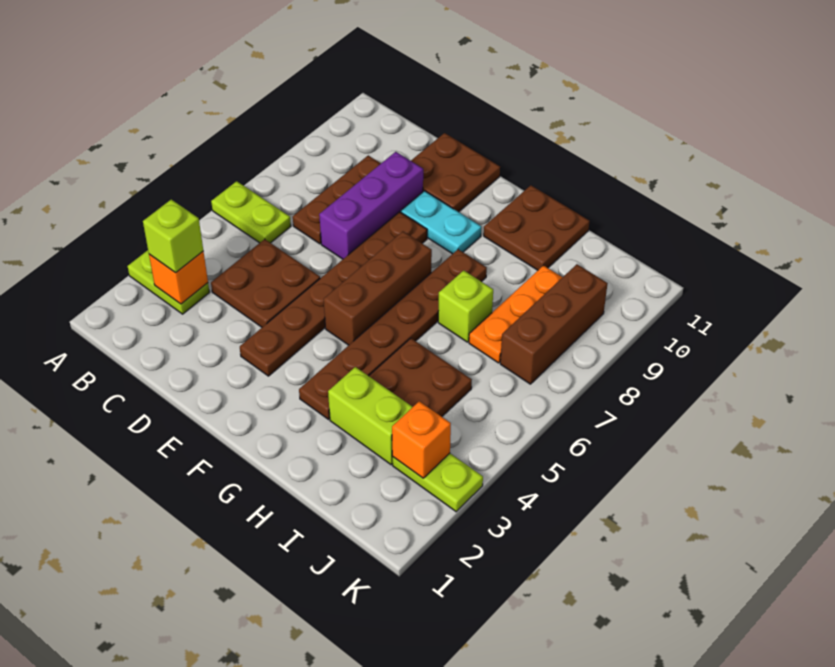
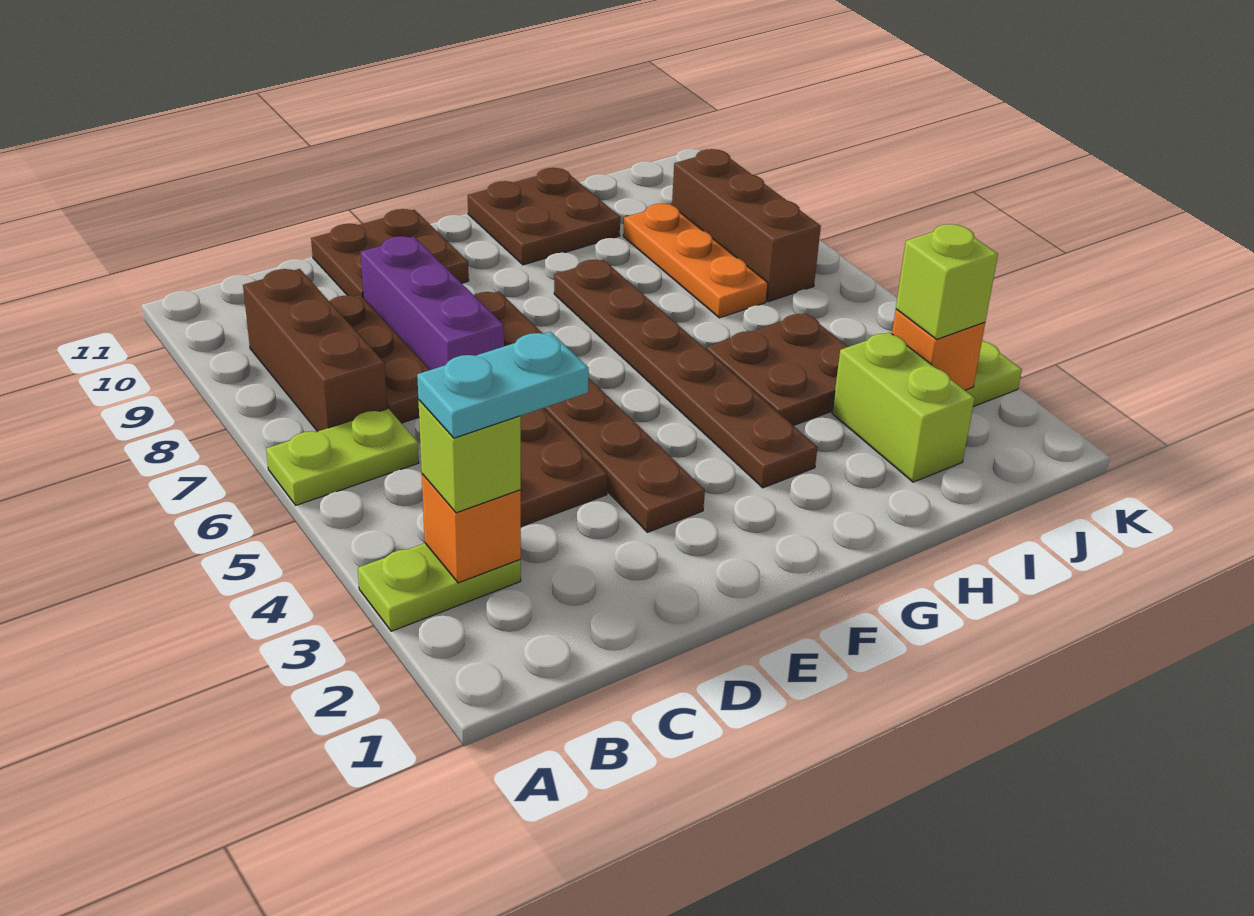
cyan plate E9:F9 level 1 -> cyan plate B3:C3 level 4
brown brick F5:F7 level 1 -> brown brick B7:B9 level 1
lime brick H3:I3 level 1 -> lime brick I2:I3 level 1
lime brick H7 level 1 -> lime brick J3 level 3

